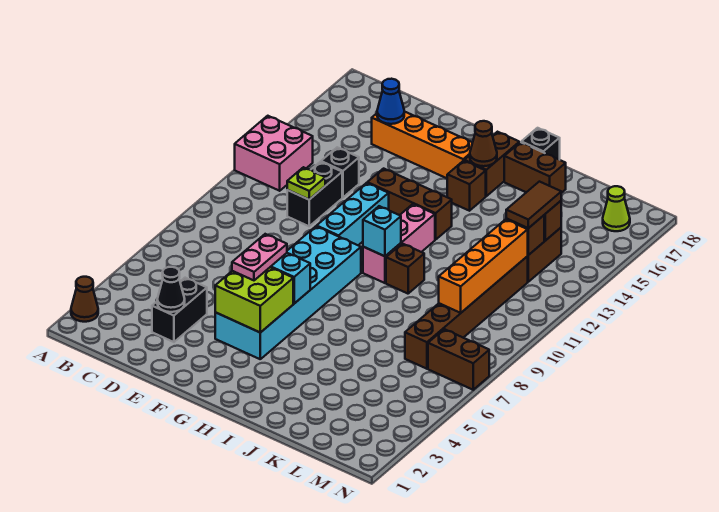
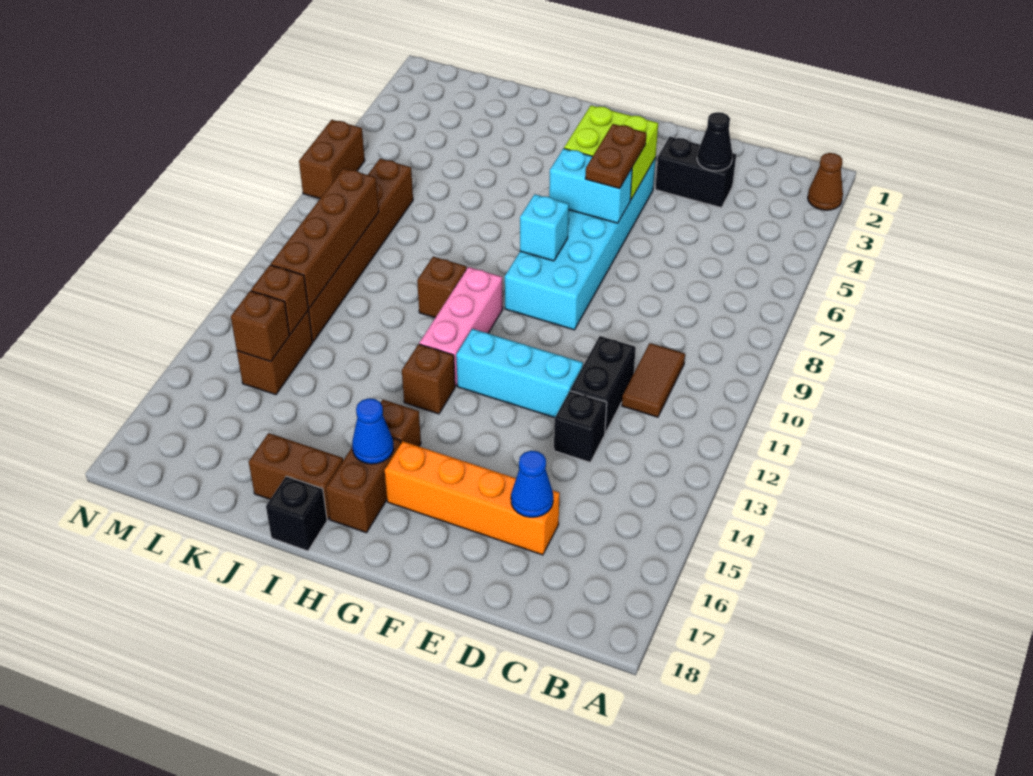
pink brick A12:B13 level 1 -> none
black brick D3:D4 level 1 -> black brick D3:E3 level 1
lime plate D11 level 2 -> none
pink plate F5:F6 level 3 -> brown plate F5:F6 level 3
cyan brick F10:F12 level 1 -> cyan brick E12:G12 level 1
brown brick F13:H13 level 1 -> brown brick H13 level 1
cyan brick H10 level 2 -> cyan brick G8 level 2
brown cone H16 level 2 -> blue cone H16 level 2
orange brick L9:L12 level 2 -> brown brick L9:L12 level 2
brown tile L13:L14 level 3 -> brown tile C10:C11 level 1
brown brick M7:N7 level 1 -> brown brick N6:N7 level 1
lime cone M17 level 1 -> none

